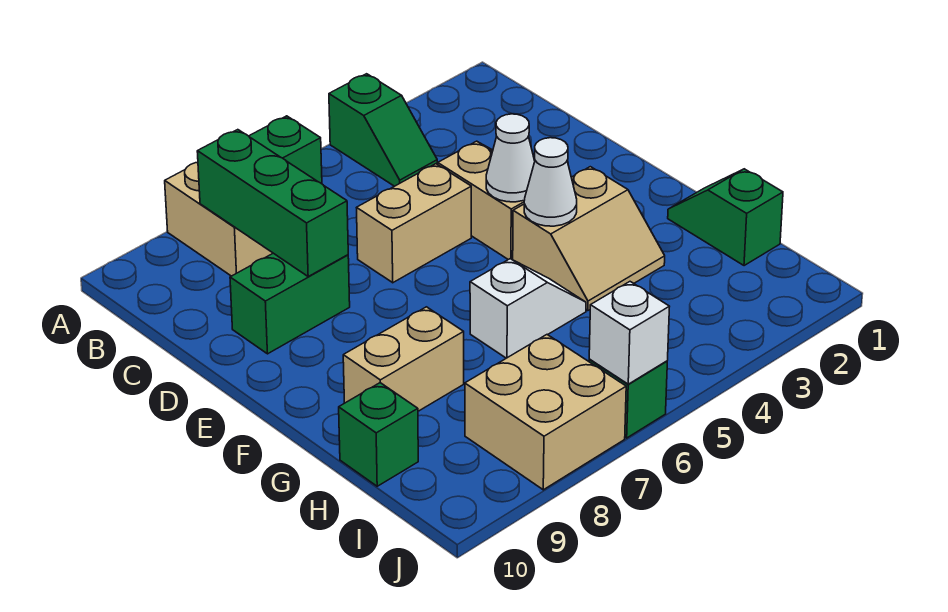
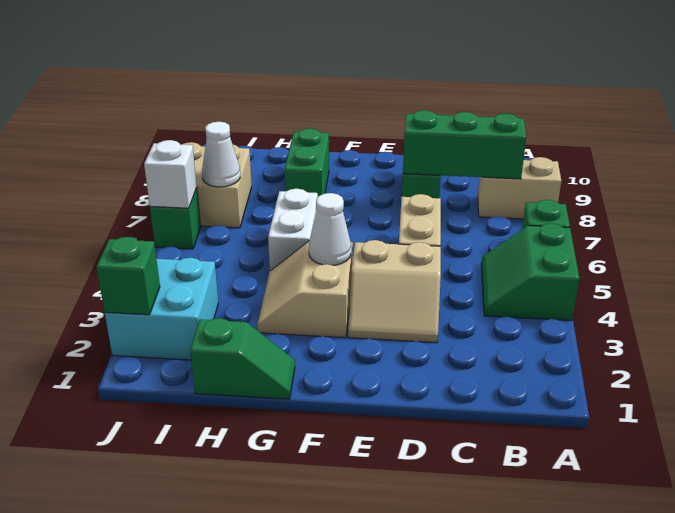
green slope A4:B4 level 1 top A -> green slope A4:B5 level 1 top A
white cone E4 level 2 -> white cone I7 level 2
white slope G5:G6 level 1 top 6 -> white brick G5:G6 level 1
tan brick G8:G9 level 1 -> green brick G8:G9 level 1
green brick H10 level 1 -> green brick J2 level 2
none -> cyan brick I2:J3 level 1

